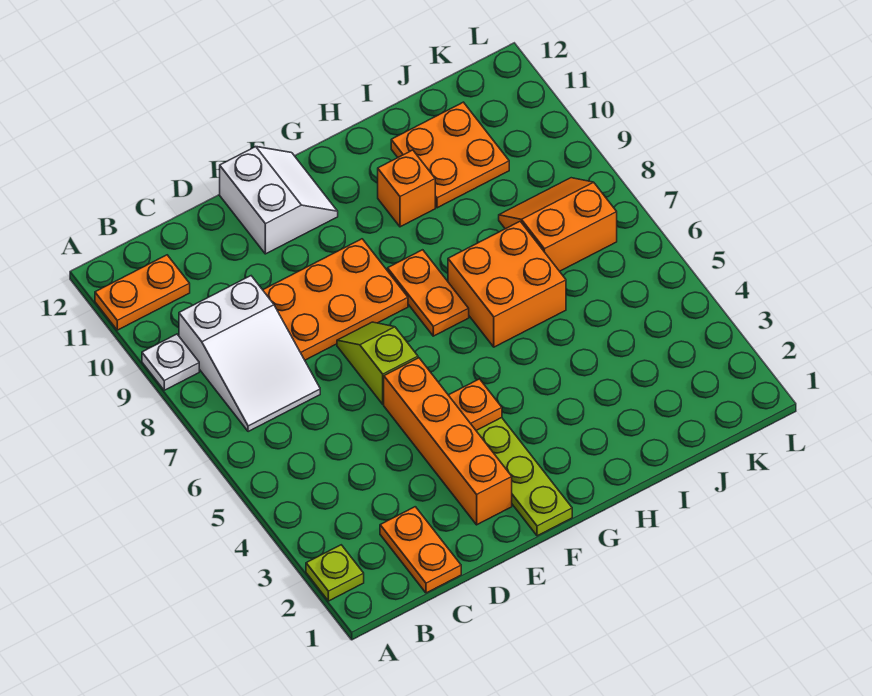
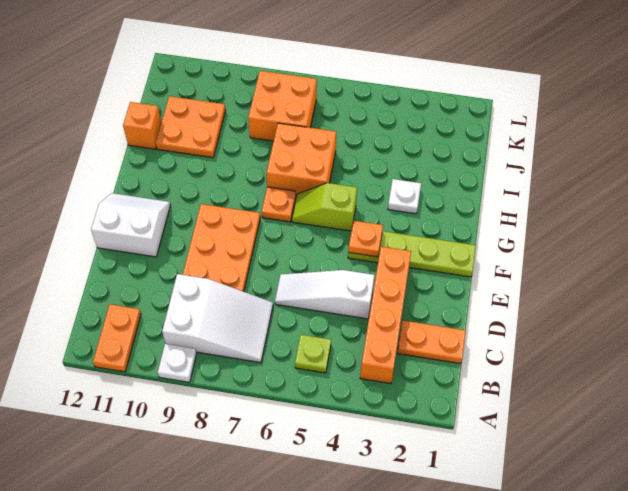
lime plate A2 level 1 -> lime plate B5 level 1
none -> white slope D4:D6 level 1 top 4
orange brick E2:E5 level 1 -> orange brick B3:E3 level 1
lime slope E6:E7 level 1 top 6 -> lime slope G5:G6 level 1 top 5
orange plate G7:G8 level 1 -> orange plate G7 level 1
none -> white plate H3 level 1
orange brick H10 level 1 -> orange brick I12 level 1
orange slope J7:K8 level 1 top 7 -> orange brick J7:K8 level 1

